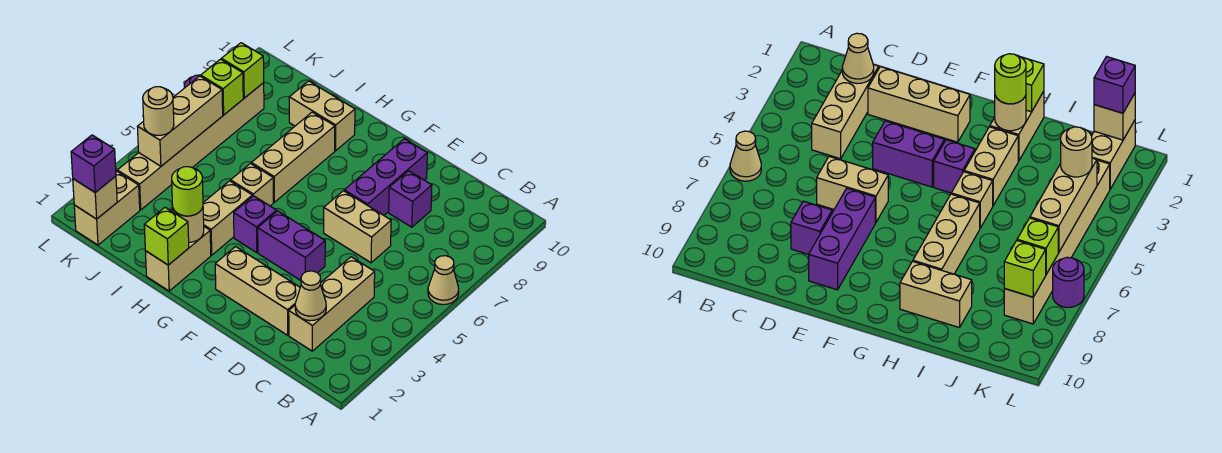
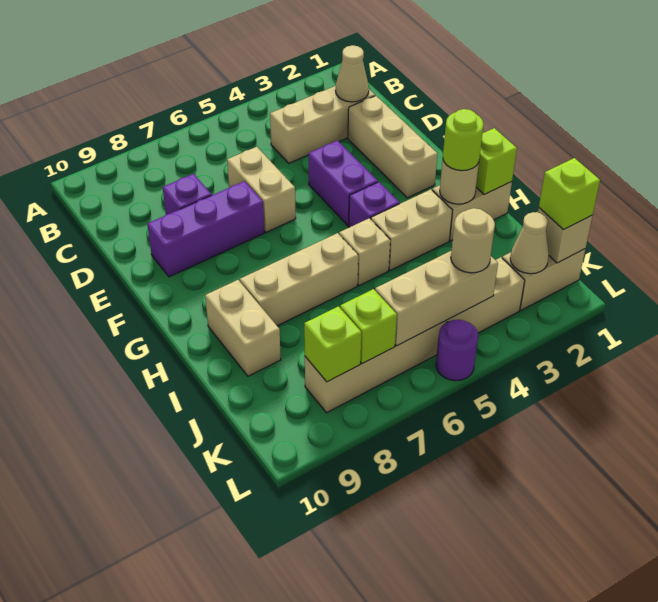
tan cone A6 level 1 -> tan cone K2 level 2
purple brick K1 level 3 -> lime brick K1 level 3
purple round brick L7 level 1 -> purple round brick L5 level 1

